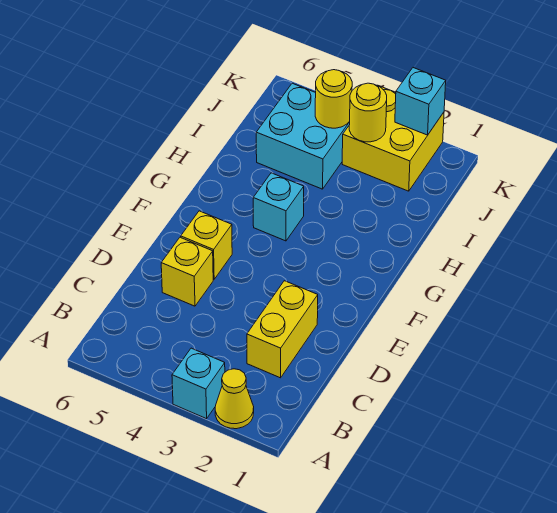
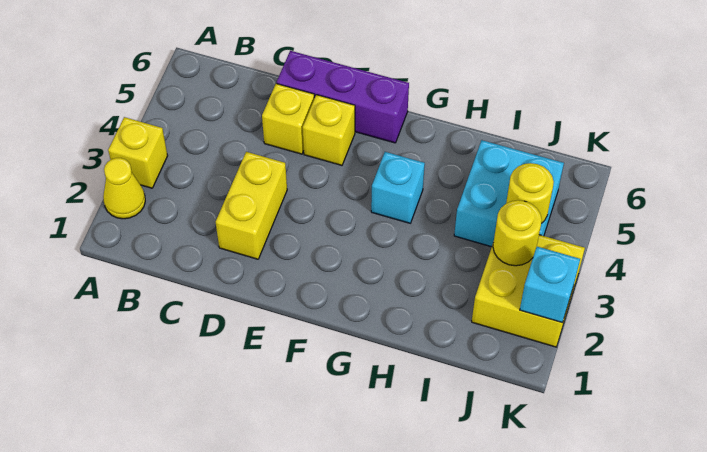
cyan brick A3 level 1 -> yellow brick A3 level 1
yellow brick C2:D2 level 1 -> yellow brick D2:D3 level 1
none -> purple brick D6:F6 level 1

